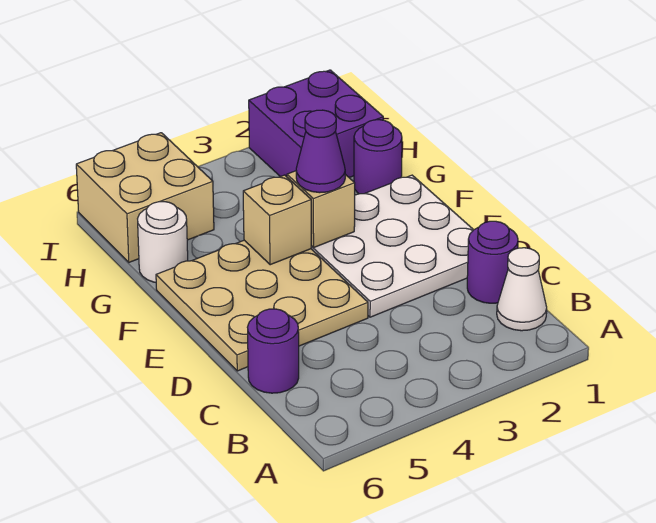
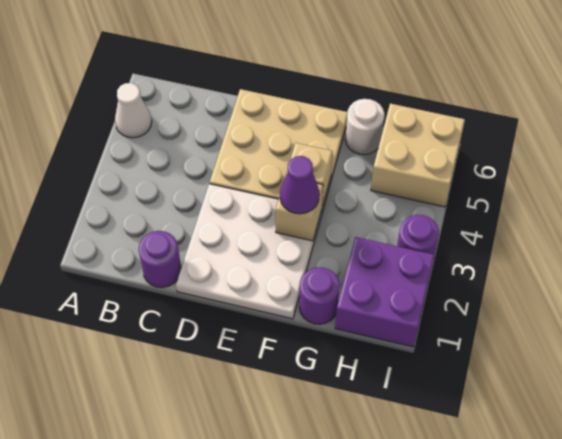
white cone B1 level 1 -> white cone A5 level 1
purple round brick C6 level 1 -> purple round brick I3 level 1

